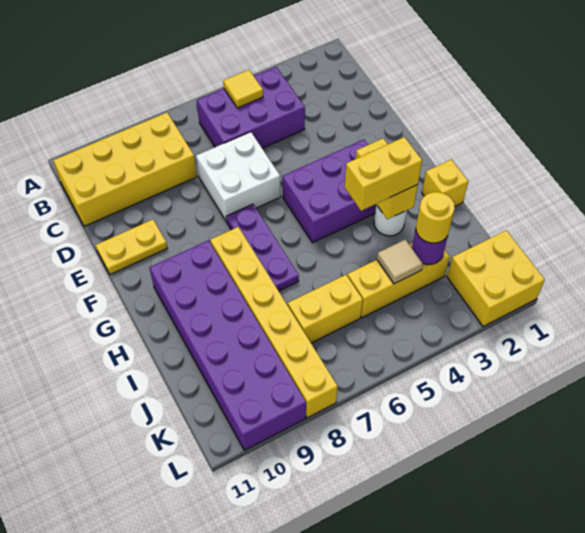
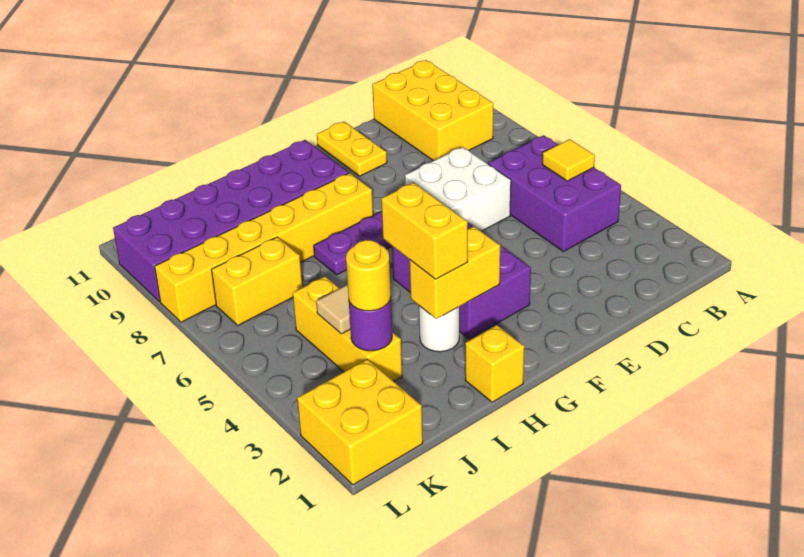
yellow brick B8:C11 level 1 -> yellow brick B9:C11 level 1
yellow brick J6:J7 level 1 -> yellow brick J7:K7 level 1

